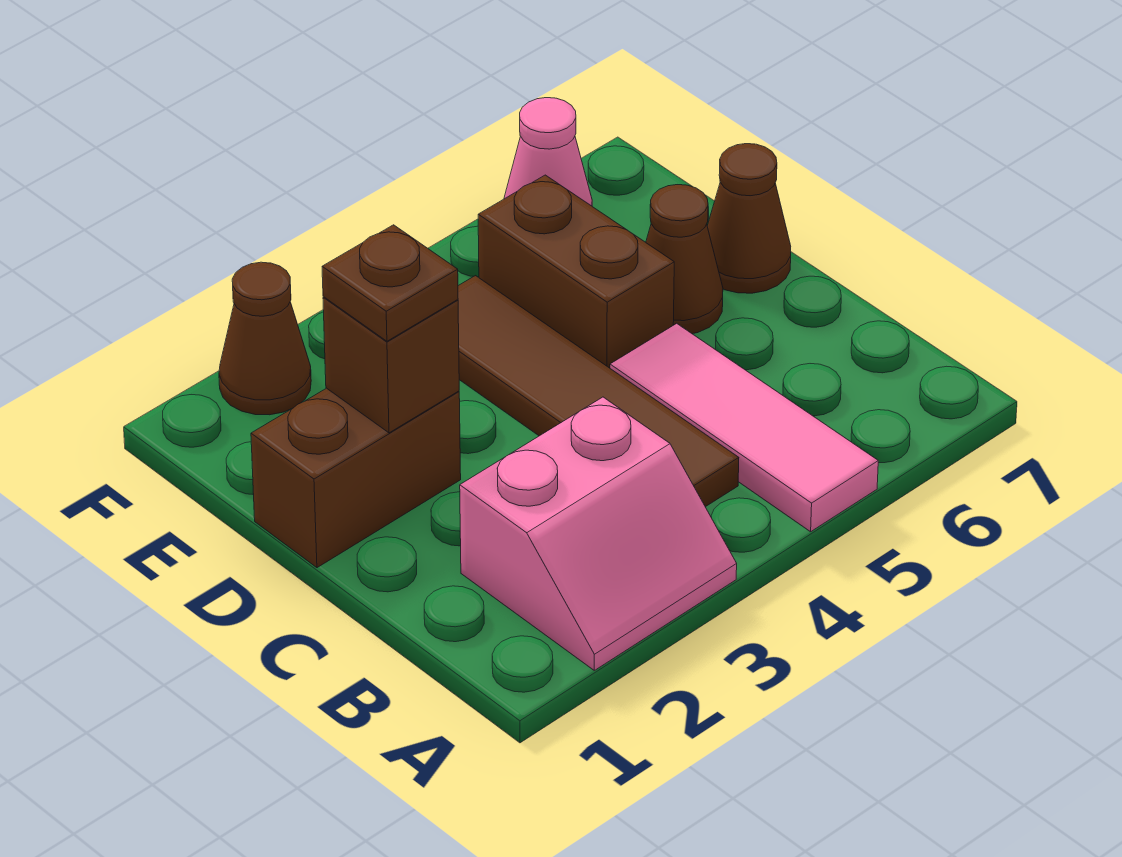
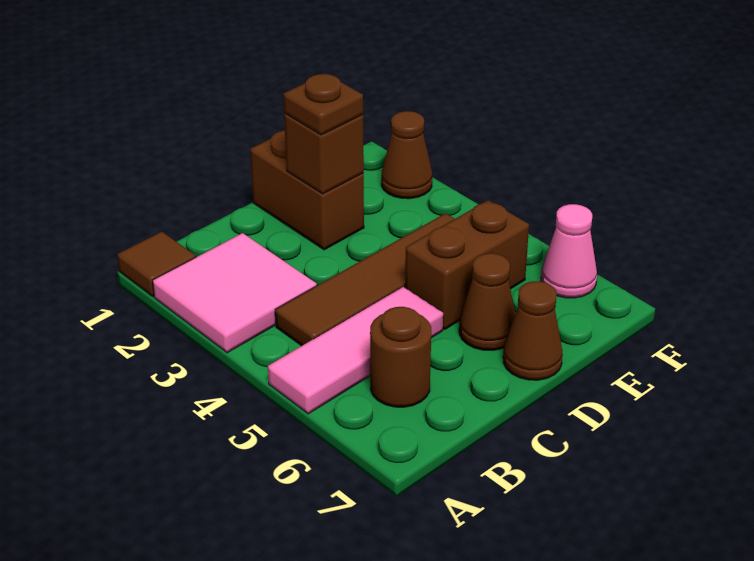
none -> brown tile A1 level 1
pink slope A2:B3 level 1 top B -> pink tile A2:B3 level 1
none -> brown round brick B6 level 1

